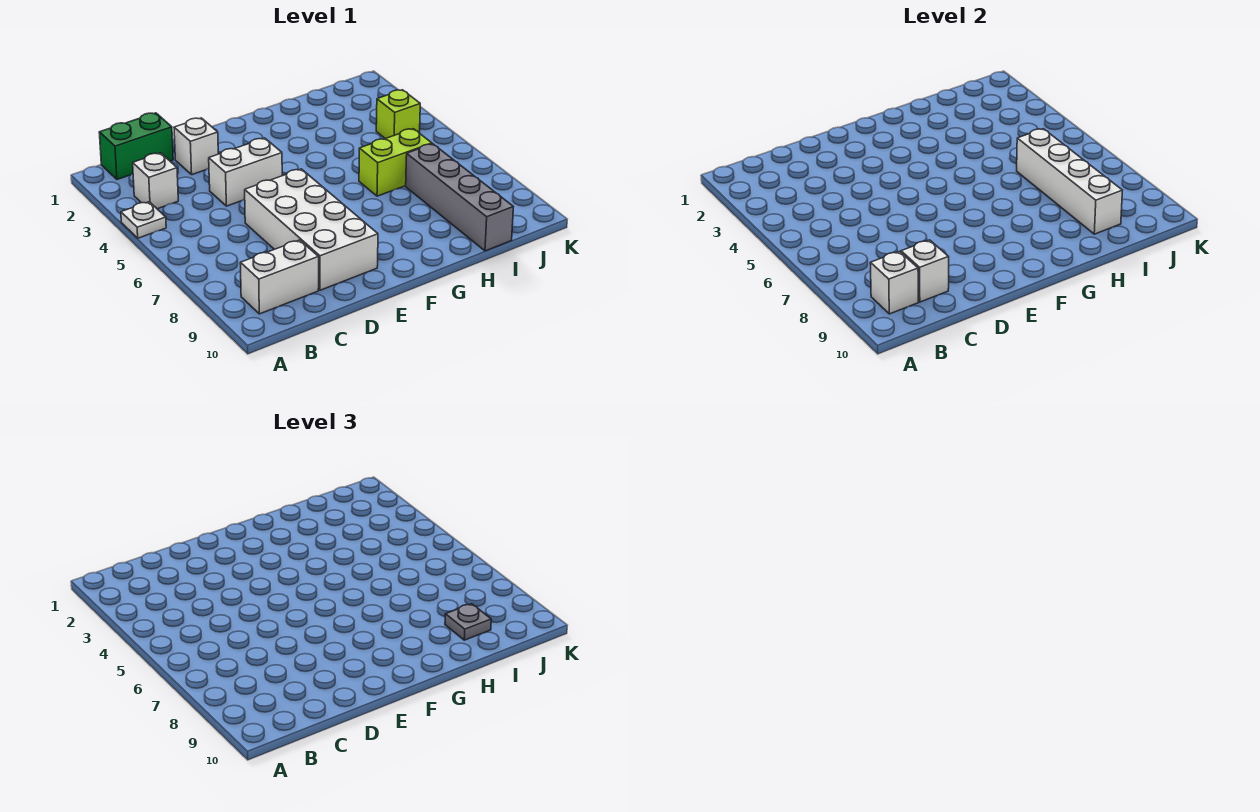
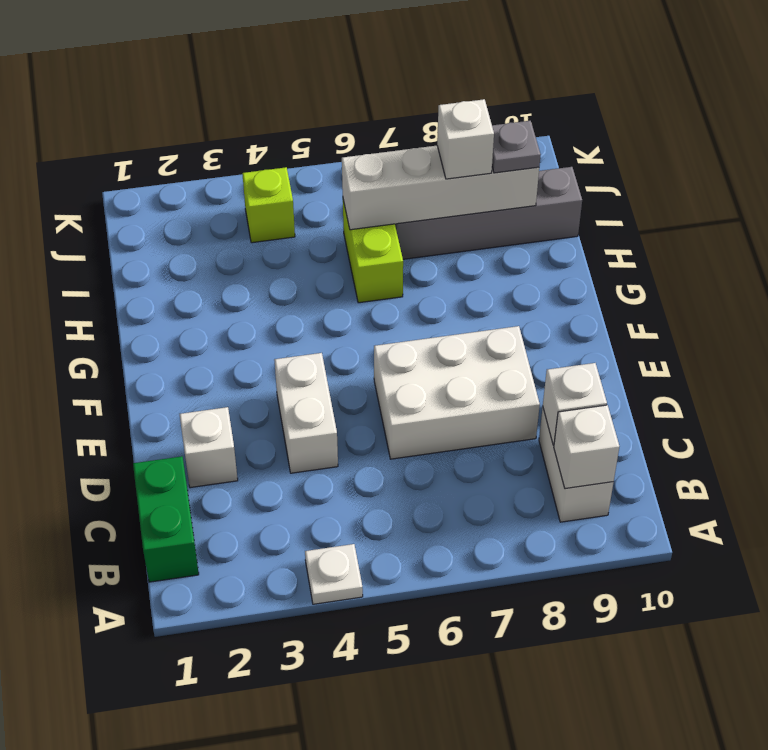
white brick B3 level 1 -> white brick I8 level 3
white brick D6:E9 level 1 -> white brick D6:E8 level 1

